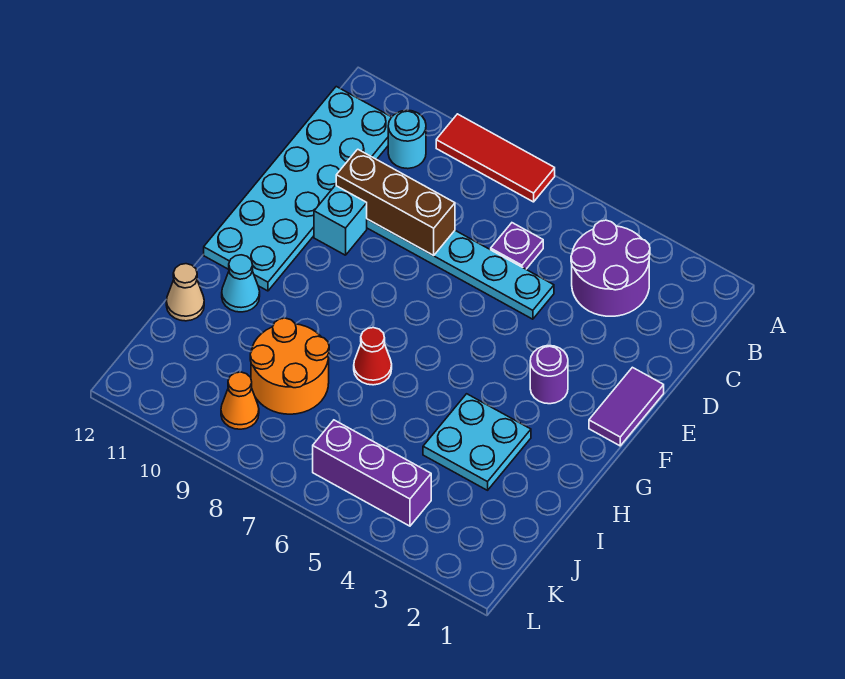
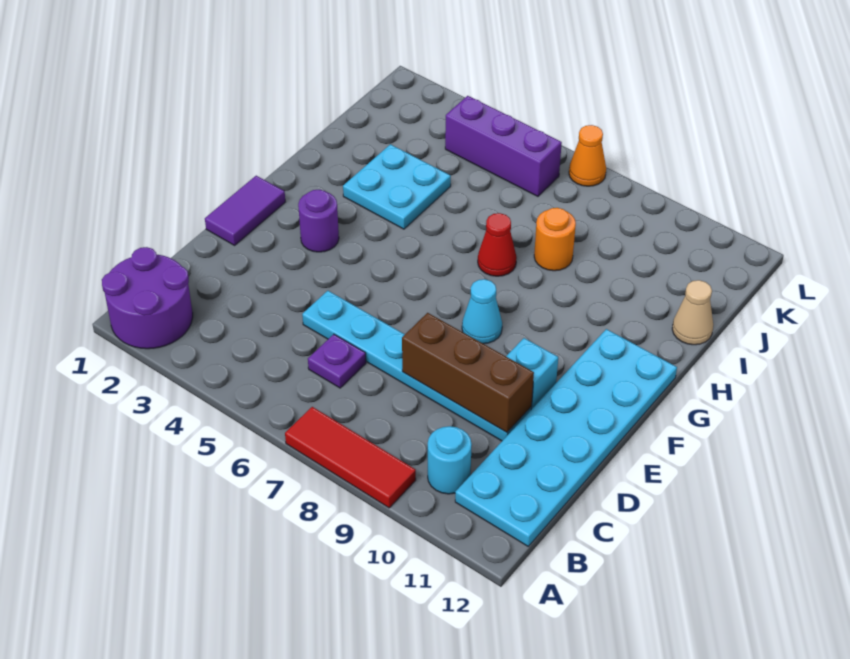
purple round brick B3:C4 level 1 -> purple round brick A1:B2 level 1
cyan cone H11 level 1 -> cyan cone F8 level 1
orange round brick I8:J9 level 1 -> orange round brick I8 level 1
orange cone K9 level 1 -> orange cone L7 level 1

